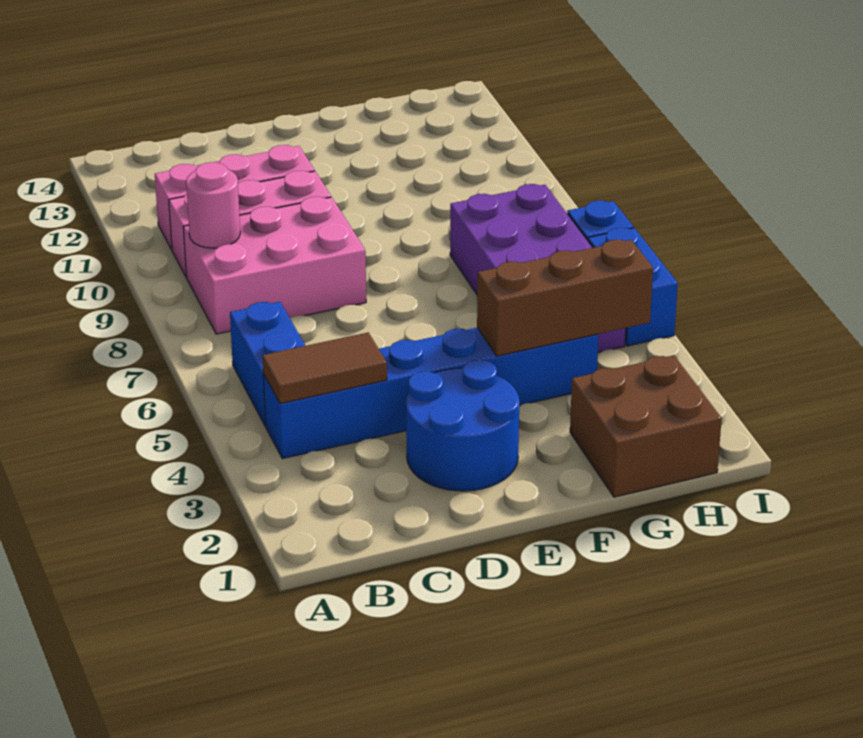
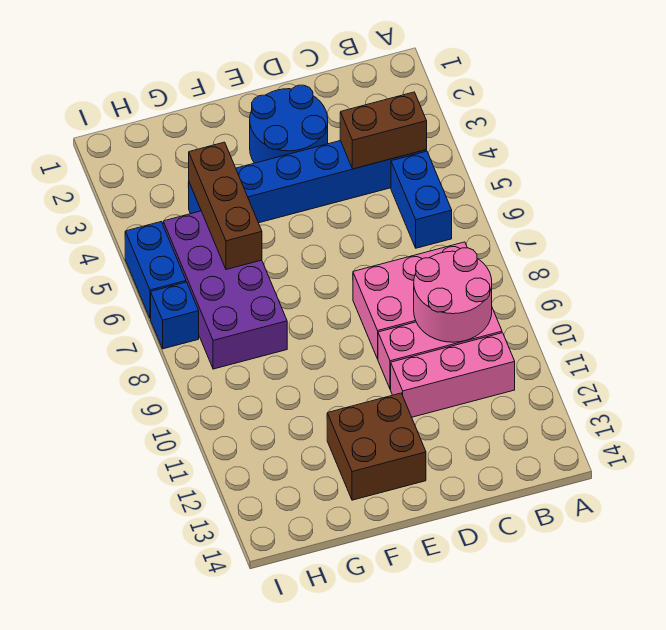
brown tile B4:C4 level 2 -> brown brick B4:C4 level 2
pink round brick B9 level 2 -> pink round brick B9:C10 level 2
brown brick F4:H4 level 2 -> brown brick G4:G6 level 2
brown brick G1:H2 level 1 -> brown brick E12:F13 level 1

